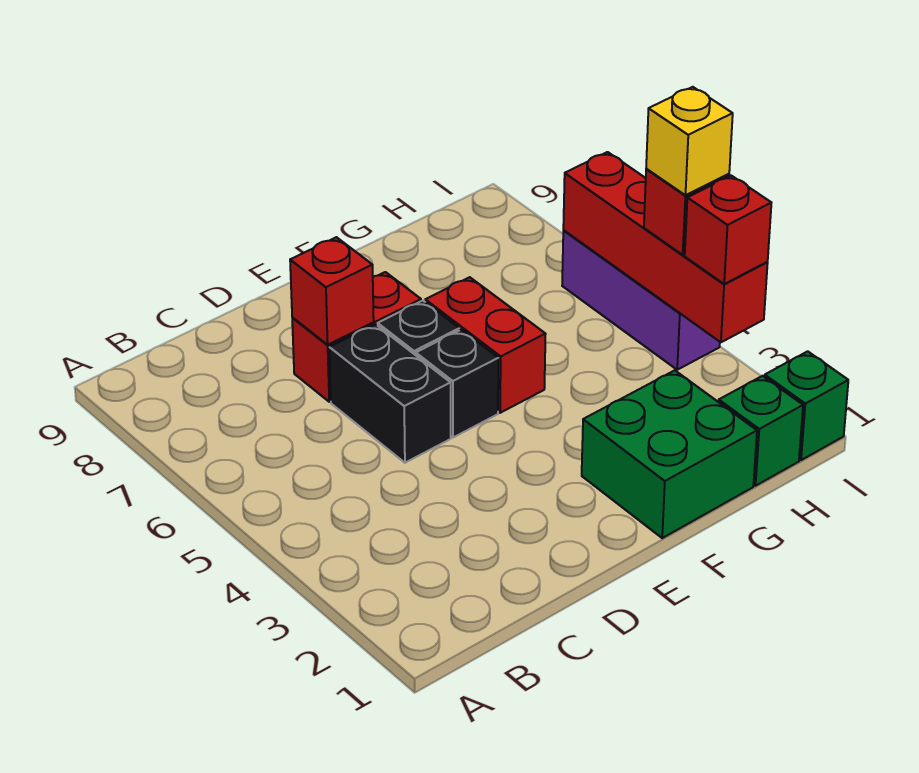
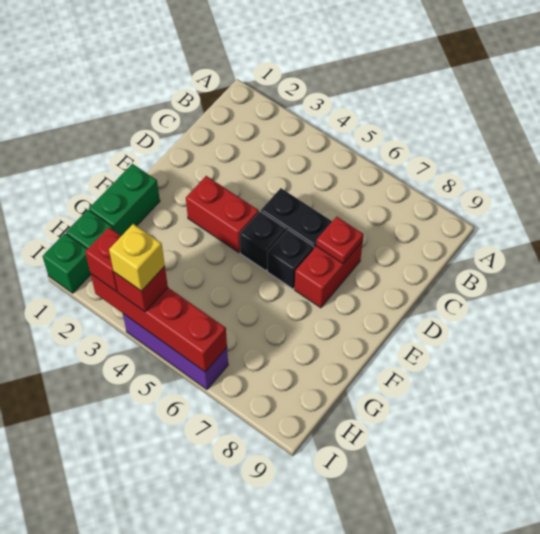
red brick D7 level 2 -> red plate D7 level 2
green brick F1:G2 level 1 -> green brick F1:G1 level 1
red brick F5:F6 level 1 -> red brick E3:E4 level 1

